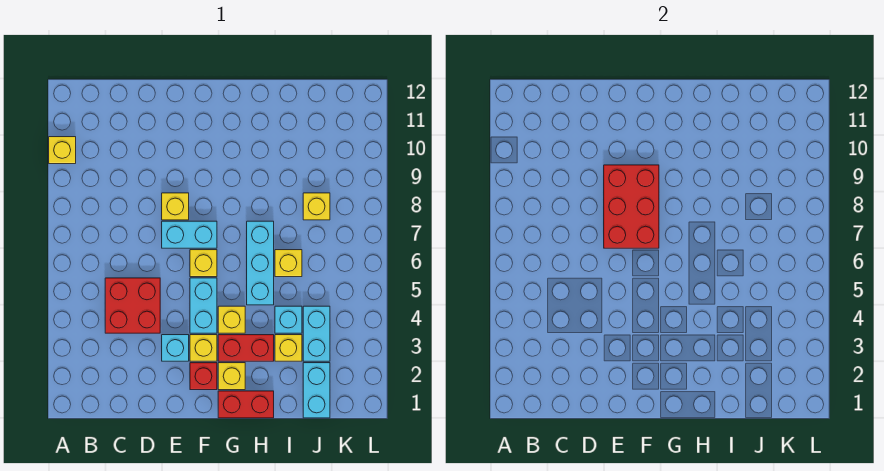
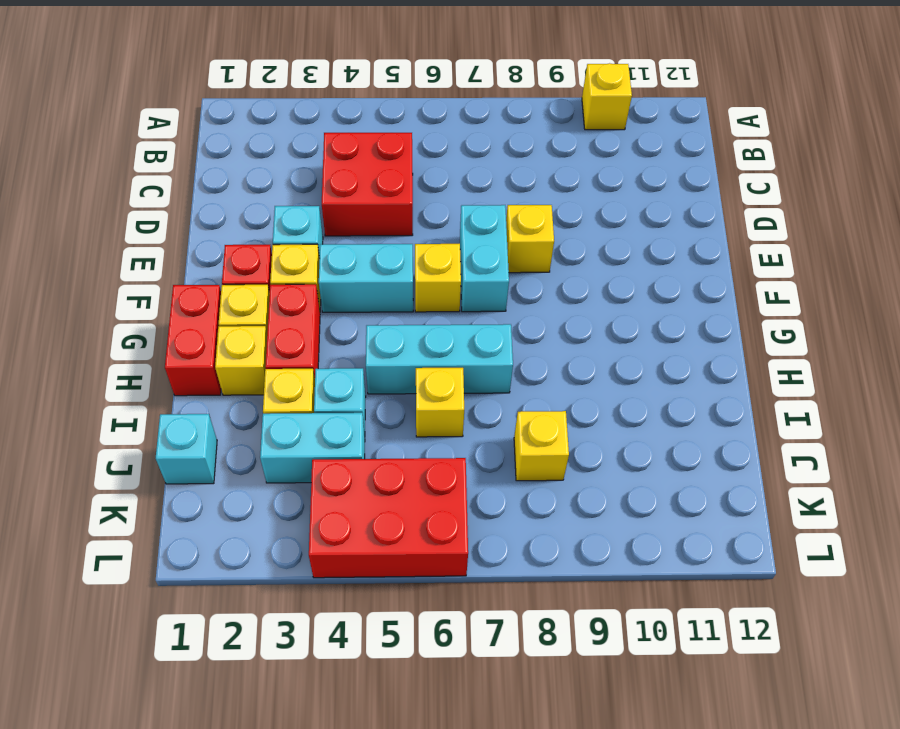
red brick E7:F9 level 2 -> red brick K4:L6 level 1
yellow brick G4 level 1 -> yellow brick H2 level 1
cyan brick J1:J2 level 1 -> cyan brick J1 level 1

